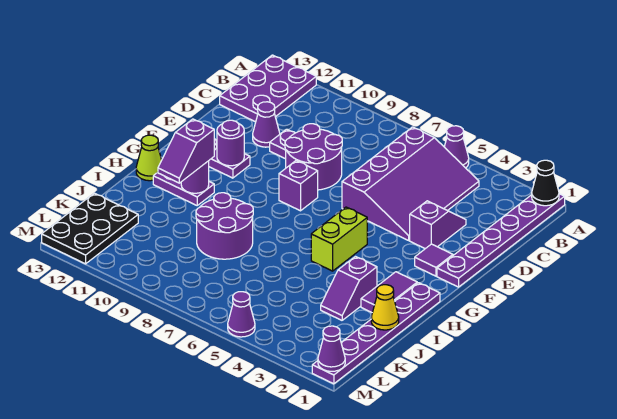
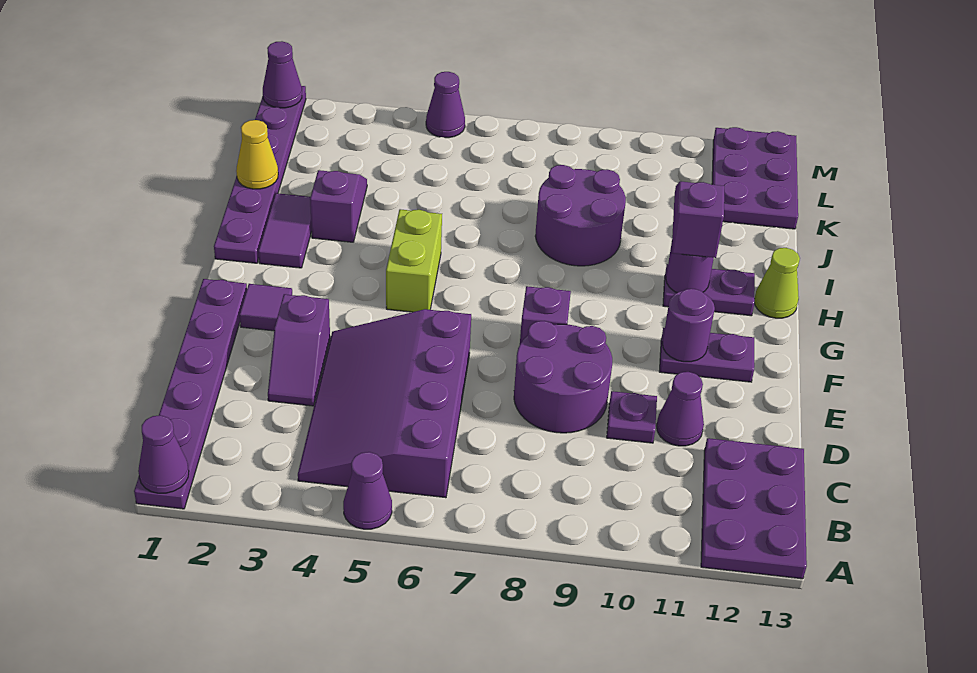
black cone A1 level 2 -> purple cone A1 level 2
black plate K12:M13 level 1 -> purple plate K12:M13 level 1

